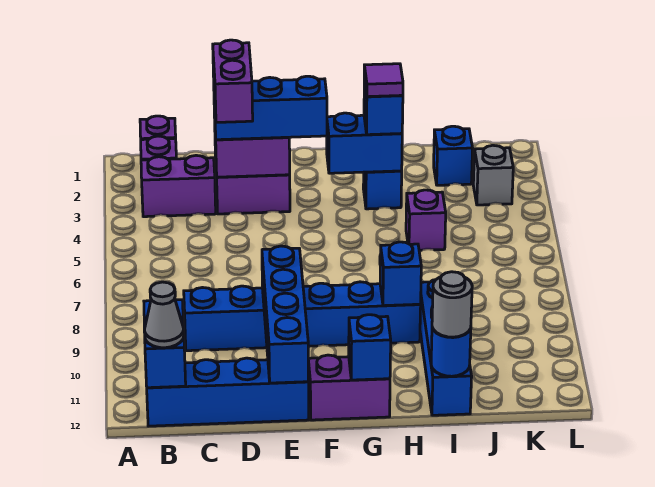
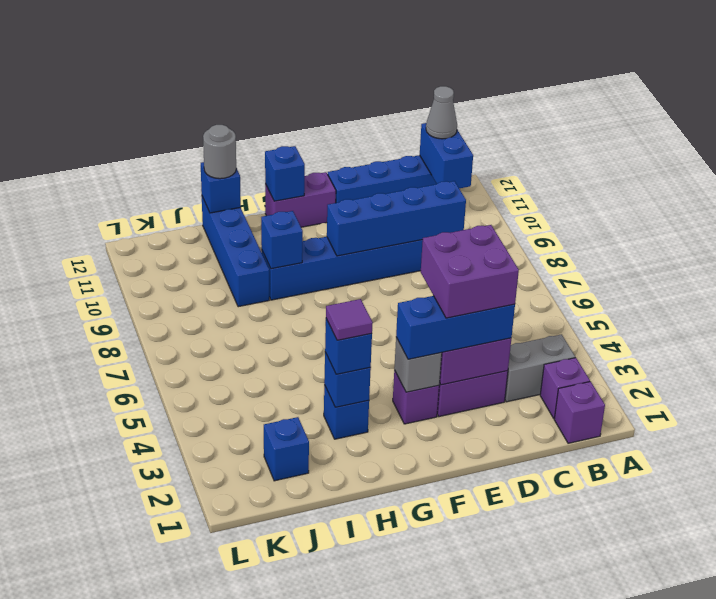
purple brick B3:C3 level 1 -> grey brick B3:C3 level 1
purple brick D3:D4 level 4 -> purple brick D3:E4 level 4
blue brick E9:E12 level 2 -> blue brick C9:F9 level 2
blue brick G3:H3 level 2 -> blue brick H3 level 2
purple brick I5 level 1 -> purple brick F3 level 1
blue round brick I12 level 2 -> blue brick I12 level 2
grey brick K3 level 1 -> grey brick F3 level 2

